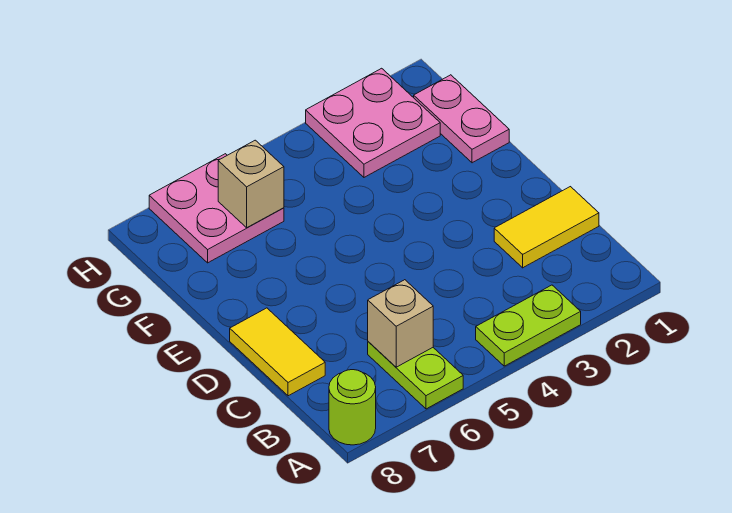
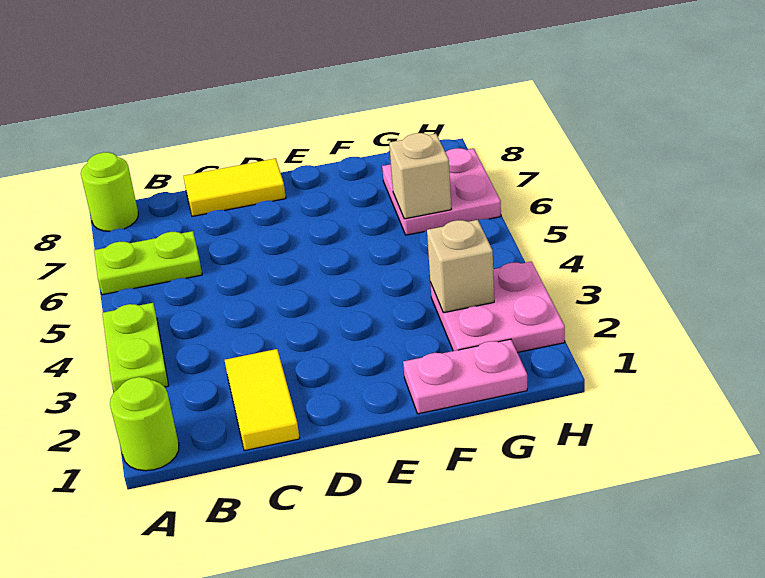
none -> lime round brick A1 level 1
tan brick B6 level 2 -> tan brick G3 level 2

